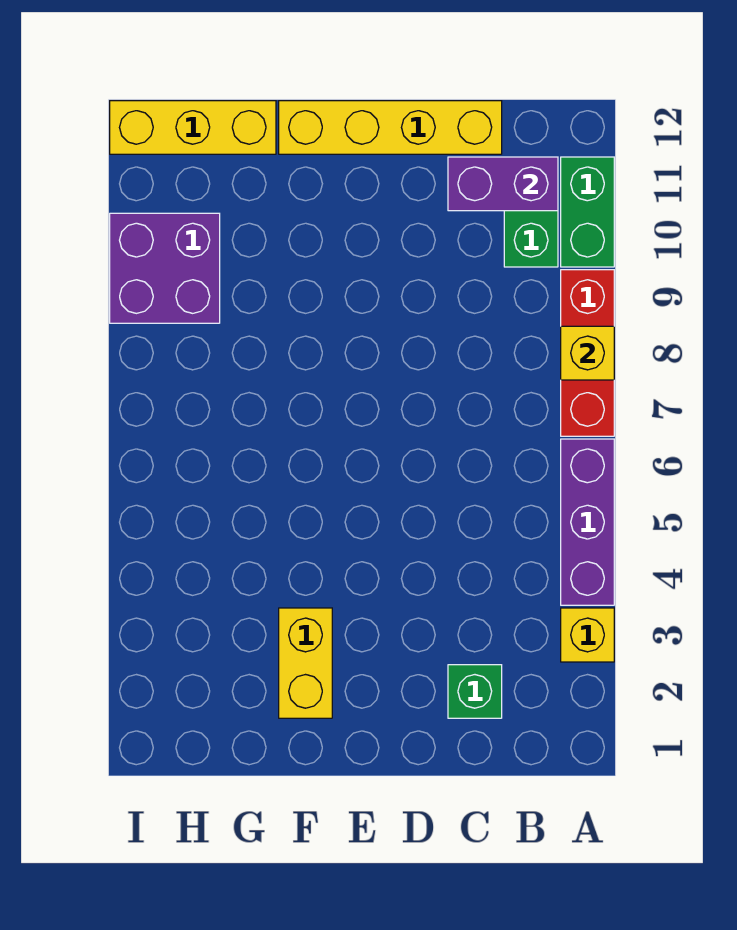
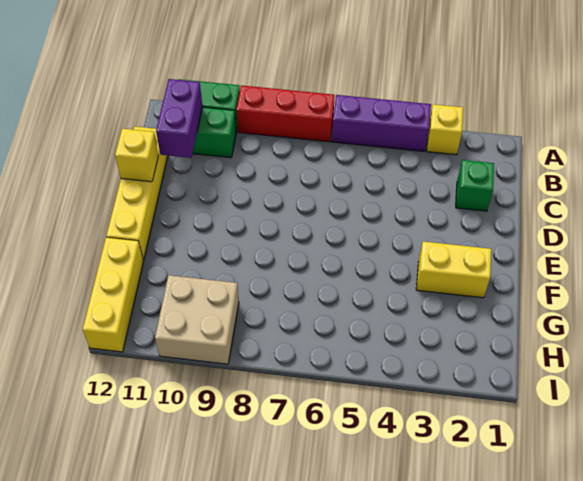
yellow brick A8 level 2 -> yellow brick D12 level 2
purple brick H9:I10 level 1 -> tan brick H9:I10 level 1

